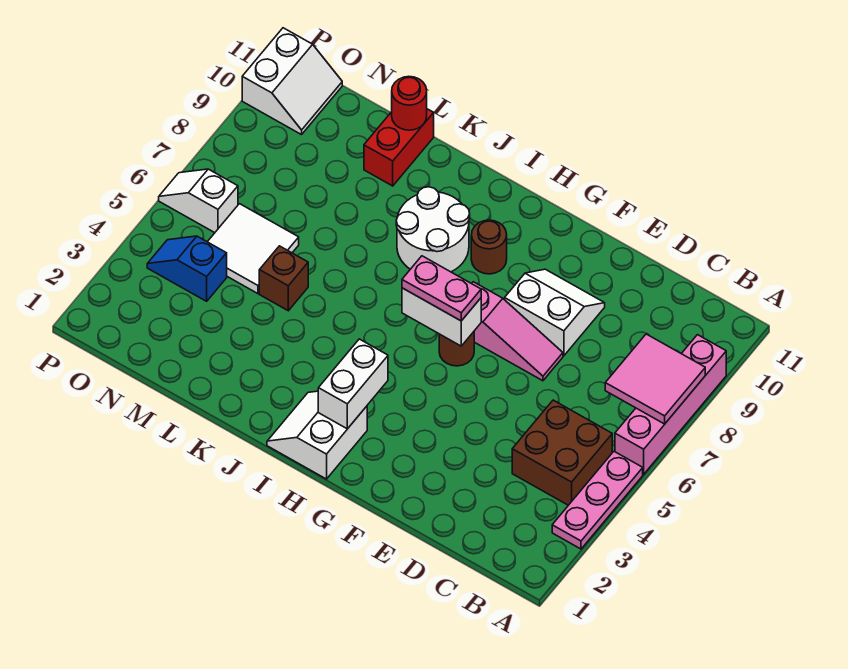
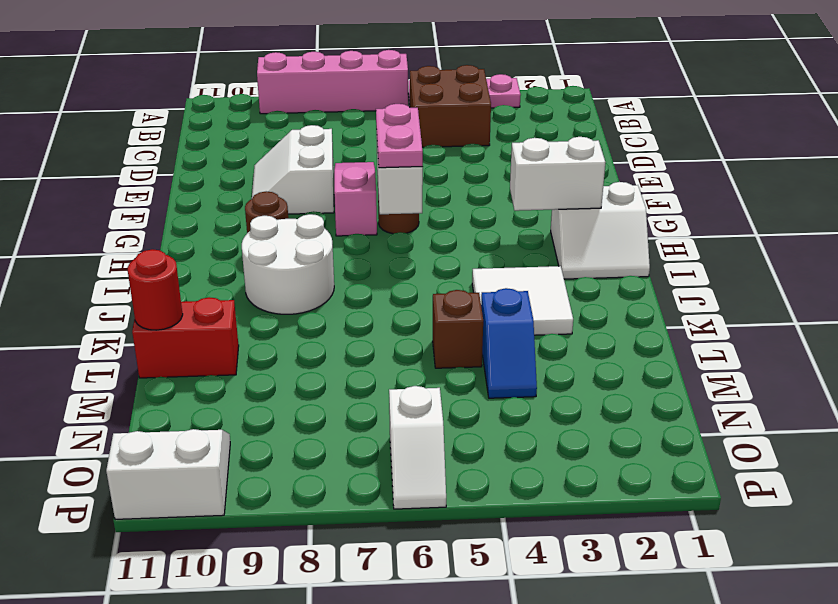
pink tile A7:B8 level 2 -> none
white tile M5:N6 level 1 -> white tile J3:K4 level 1
blue slope N4:O4 level 1 top N -> blue slope L4:M4 level 1 top L

